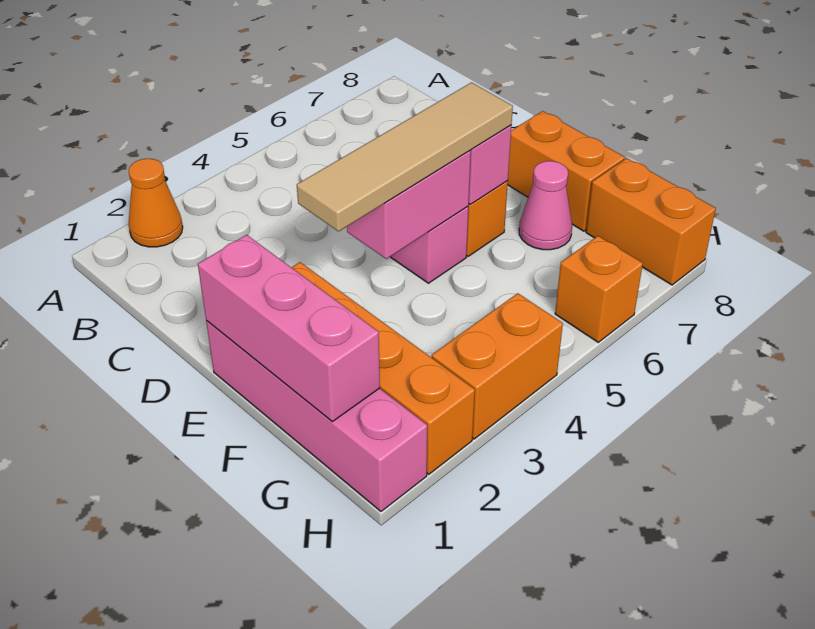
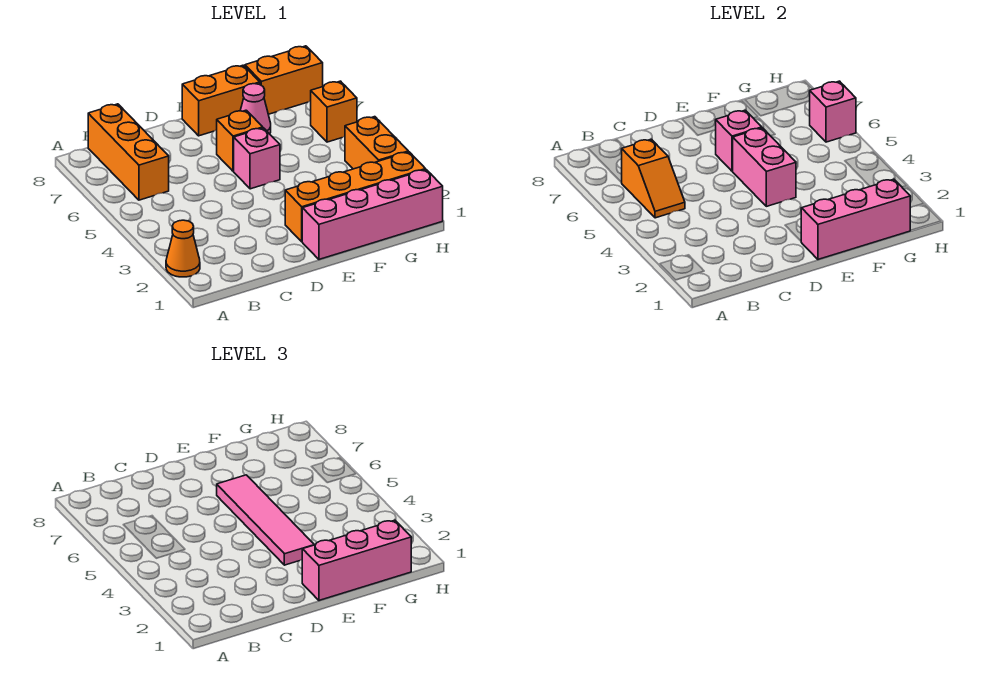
none -> orange slope B5:B6 level 2 top 6
none -> orange brick B6:B8 level 1
none -> pink brick E1:G1 level 3
tan tile E3:E6 level 3 -> pink tile E3:E6 level 3
none -> pink brick H6 level 2

